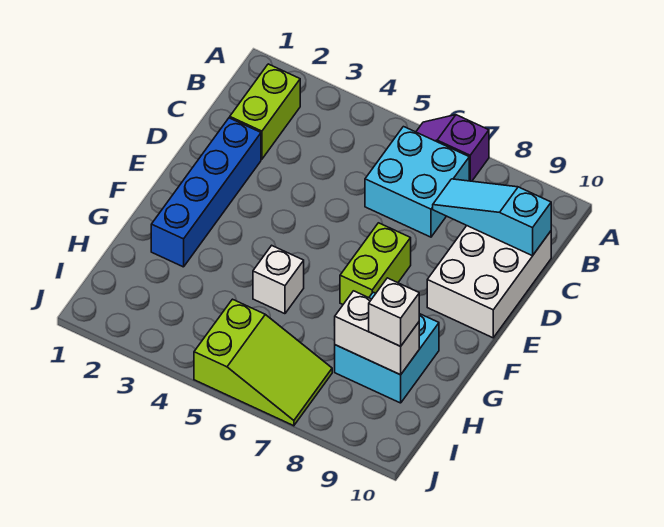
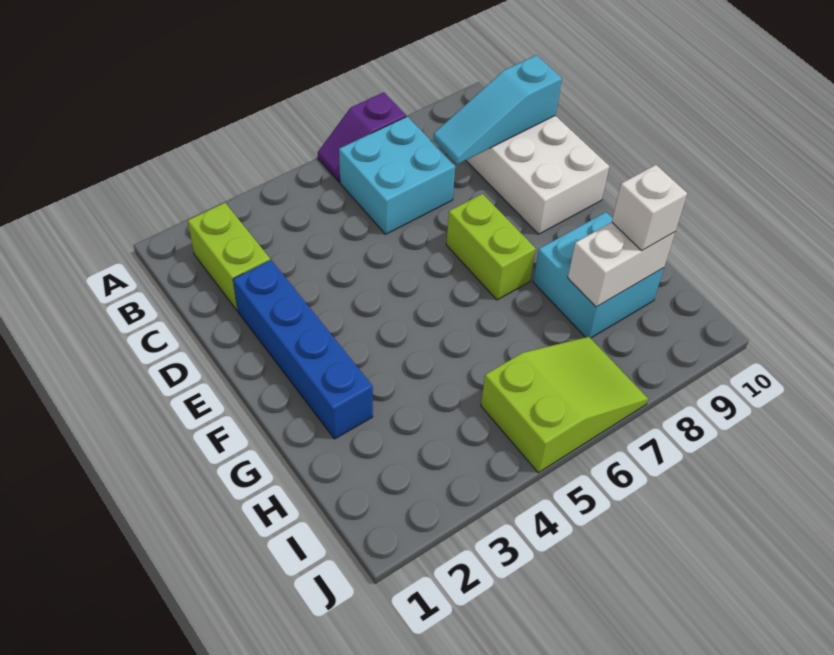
white brick G5 level 1 -> none

